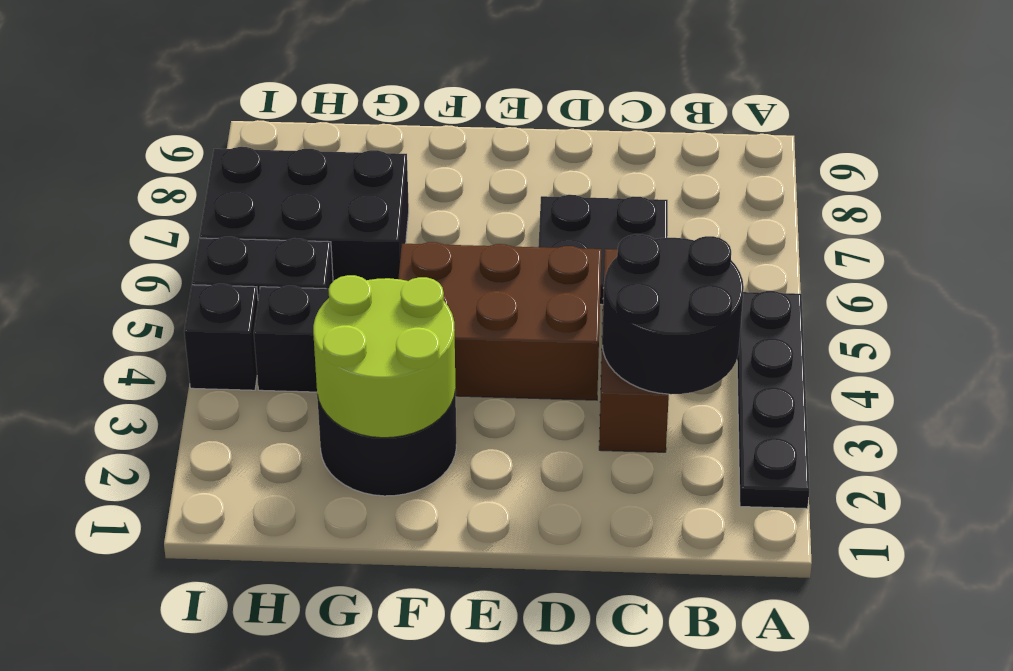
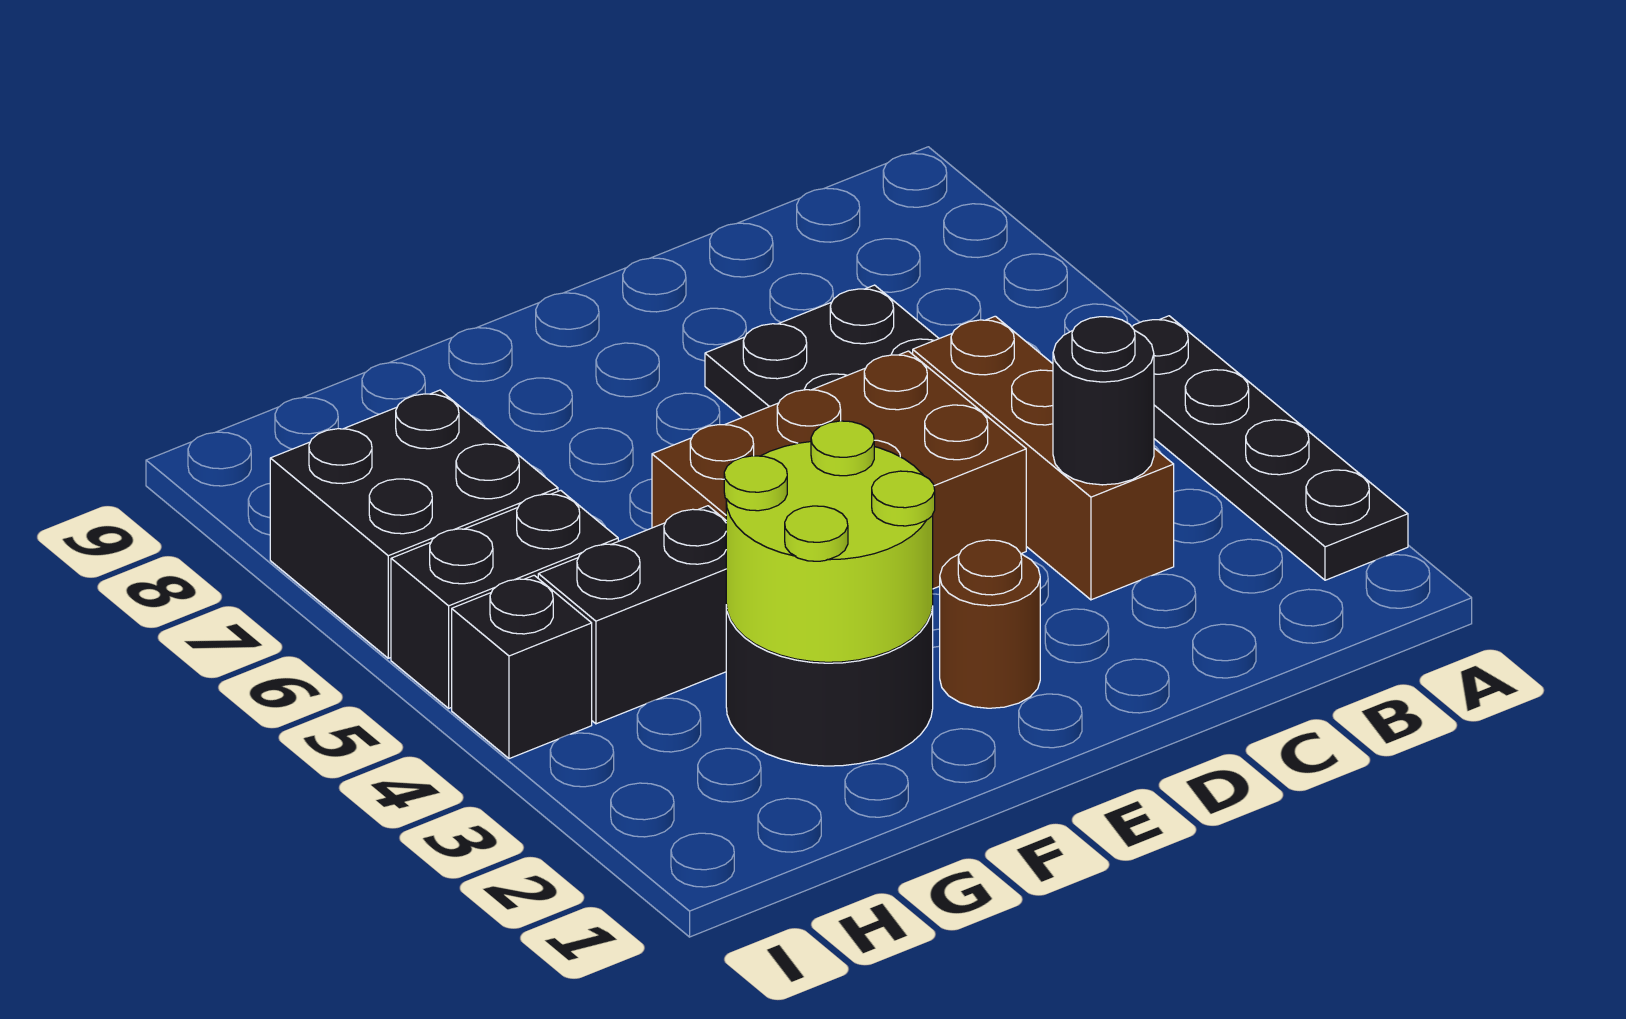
black round brick B3:C4 level 2 -> black round brick C3 level 2
none -> brown round brick E2 level 1
black brick G6:I7 level 1 -> black brick H6:I7 level 1

